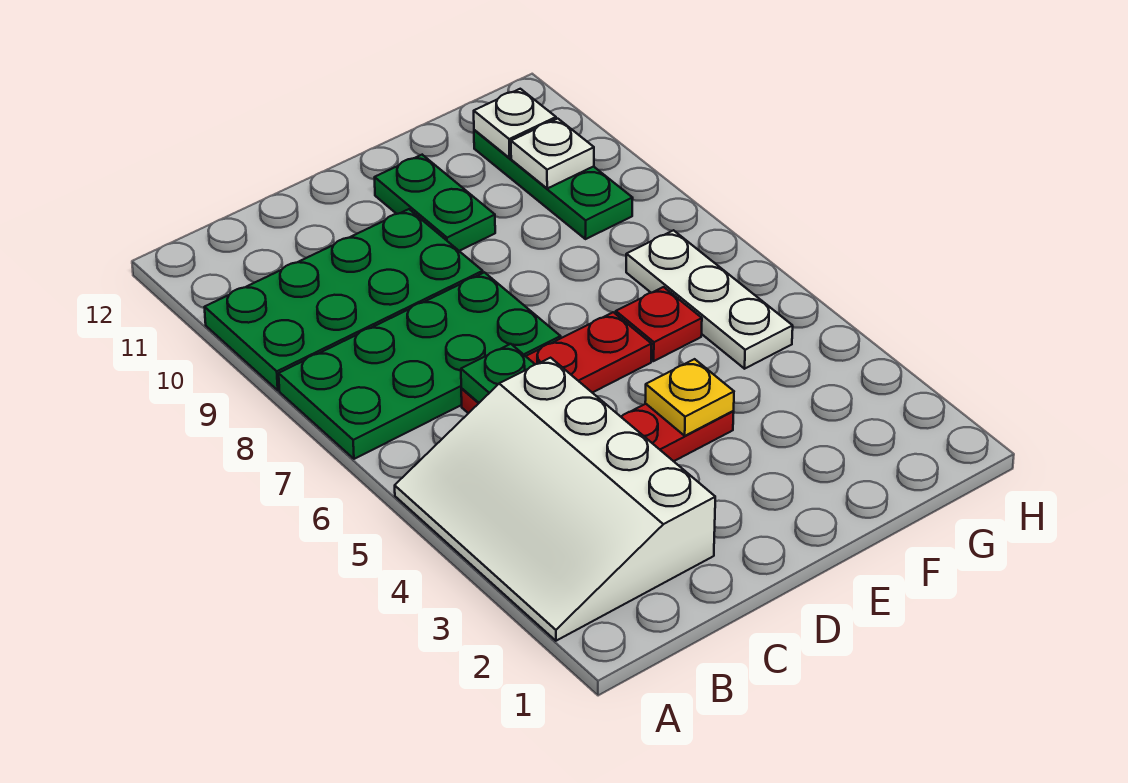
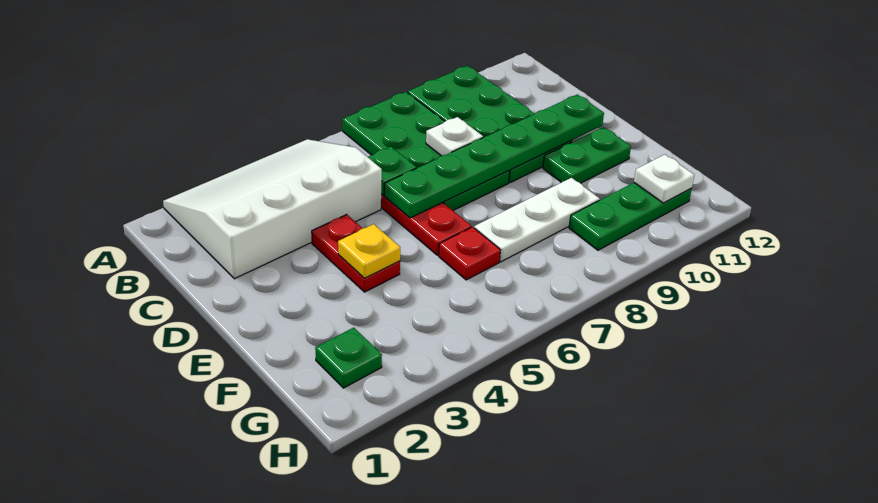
none -> green plate D6:D11 level 2
none -> green plate G2 level 1
white plate G5:G7 level 1 -> white plate F7:F9 level 1
white plate G10 level 2 -> white plate C8 level 2

